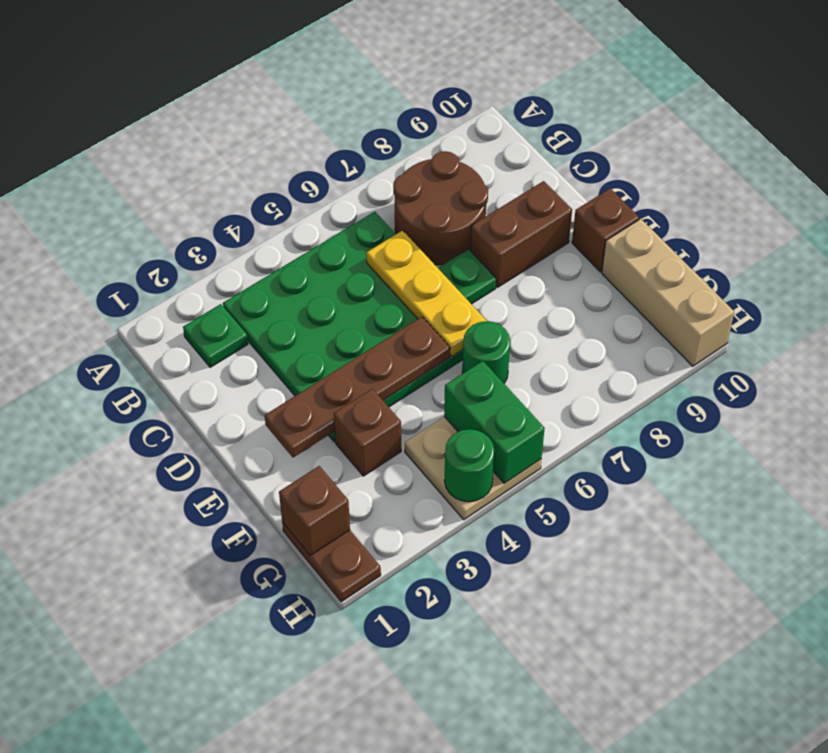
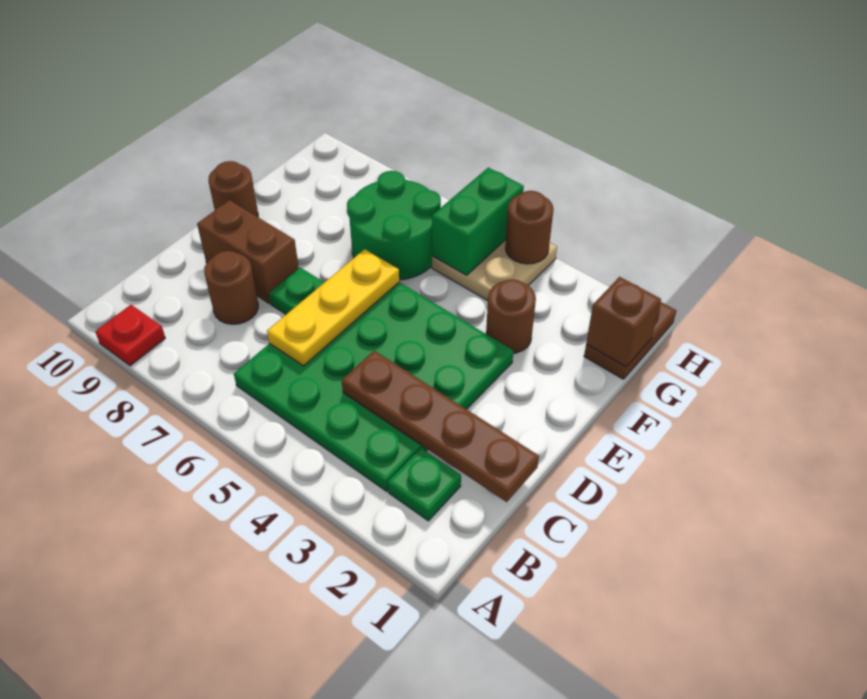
none -> red plate A9 level 1
brown round brick B7:C8 level 1 -> brown round brick C8 level 1
brown plate E2:E5 level 2 -> brown plate C1:C4 level 2
brown brick E10 level 1 -> brown round brick E10 level 1
brown brick F3 level 1 -> brown round brick F3 level 1
green round brick F6 level 1 -> green round brick F6:G7 level 1
tan brick F10:H10 level 1 -> none
green round brick H4 level 2 -> brown round brick H4 level 2

